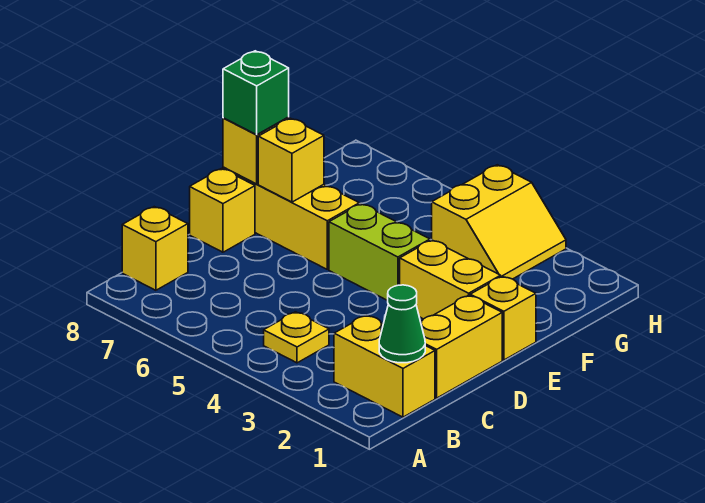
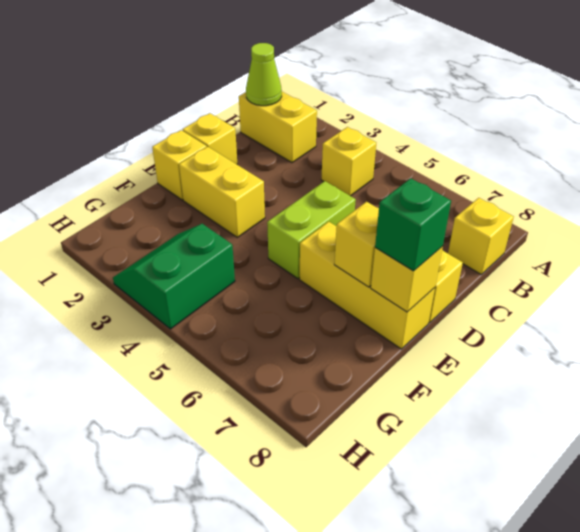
green cone B1 level 2 -> lime cone B1 level 2
yellow plate B4 level 1 -> yellow brick B4 level 1
yellow brick C1:D1 level 1 -> yellow brick D1 level 1
lime brick E4:E5 level 1 -> lime brick D5:E5 level 1
yellow slope G3:H4 level 1 top 4 -> green slope G3:H4 level 1 top 4

